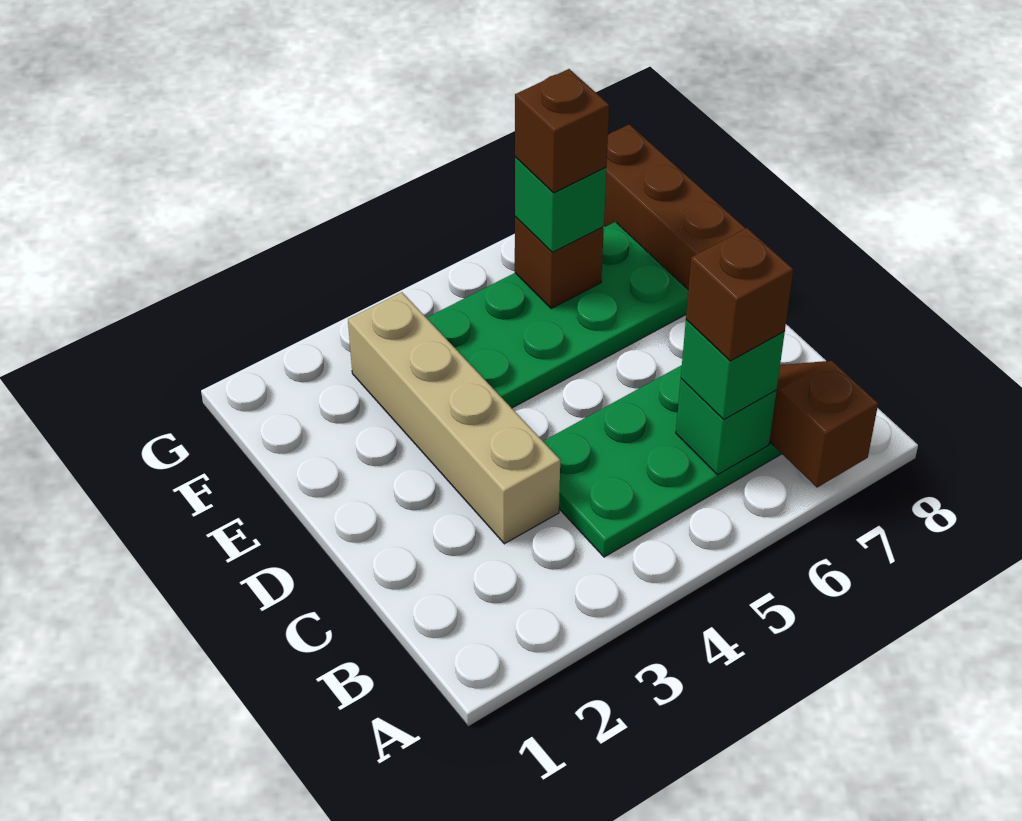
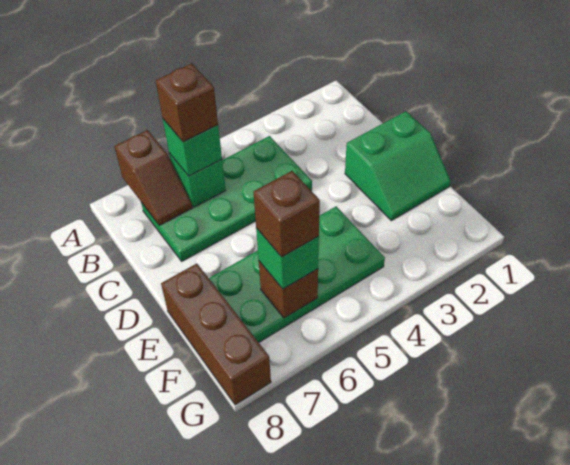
tan brick C3:F3 level 1 -> none
none -> green slope D1:E2 level 1 top D

